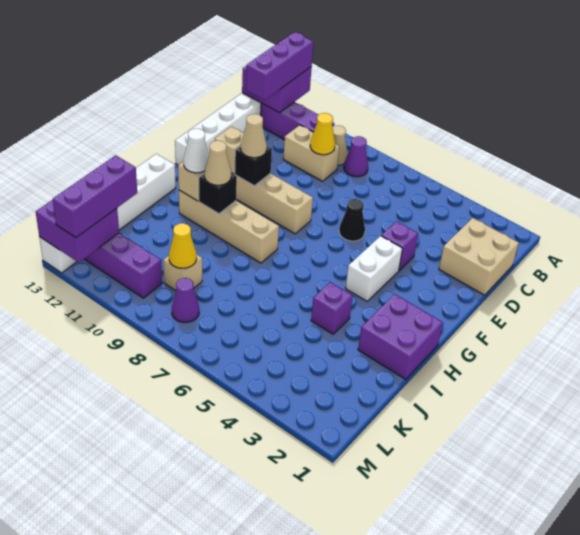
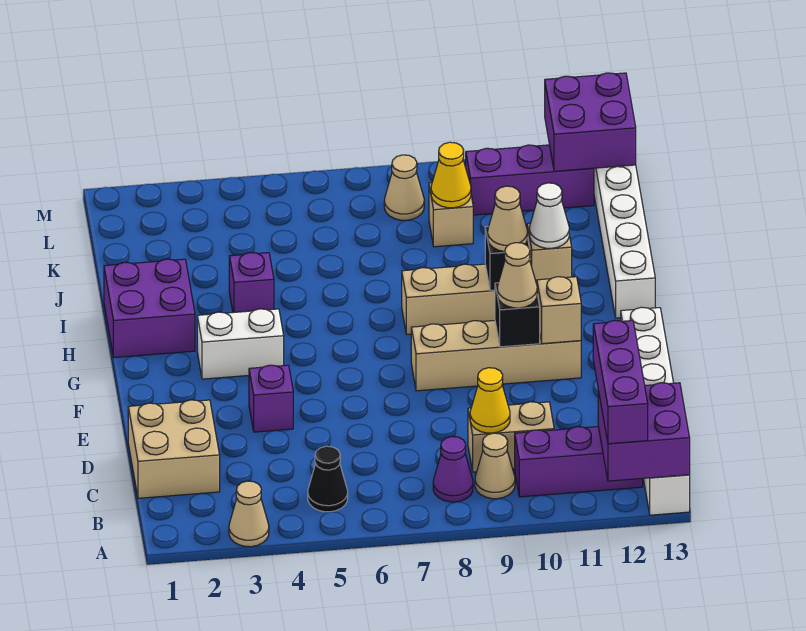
none -> tan cone A3 level 1
black cone E6 level 1 -> black cone B5 level 1
white brick F4:G4 level 1 -> white brick G3:G4 level 1
purple brick K12:M12 level 3 -> none
purple cone L8 level 1 -> tan cone L8 level 1

